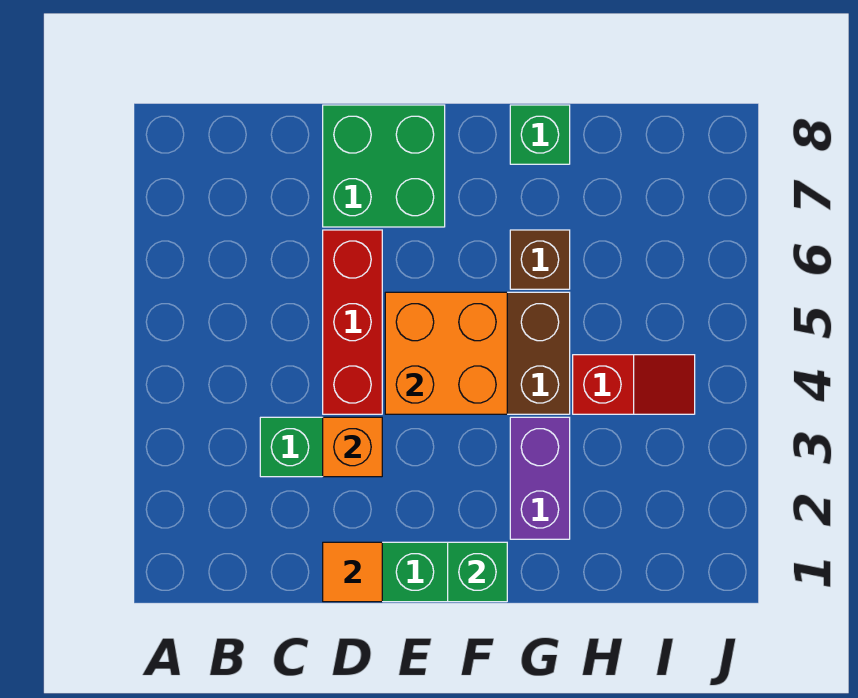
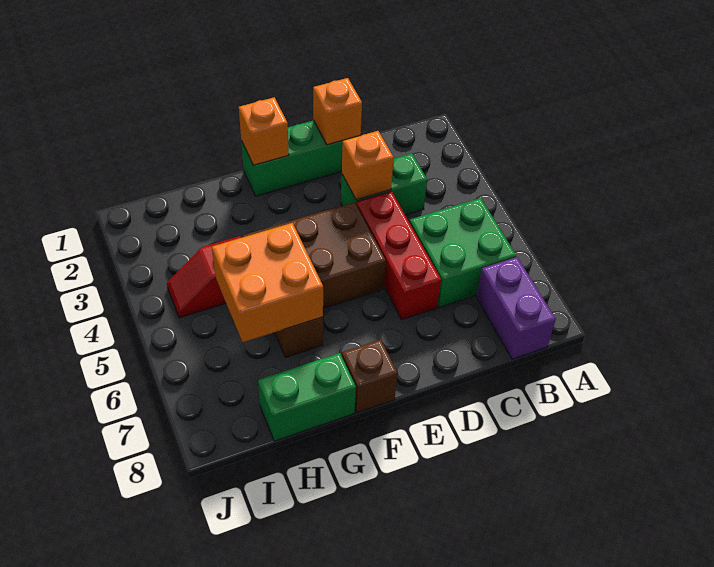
orange tile D1 level 2 -> orange brick D1 level 2
green brick D7:E8 level 1 -> green brick B5:C6 level 1
orange brick E4:F5 level 2 -> orange brick G5:H6 level 2
green brick F1 level 2 -> orange brick F1 level 2
none -> brown brick F8 level 1
purple brick G2:G3 level 1 -> purple brick B7:B8 level 1
green brick G8 level 1 -> green brick G8:H8 level 1

